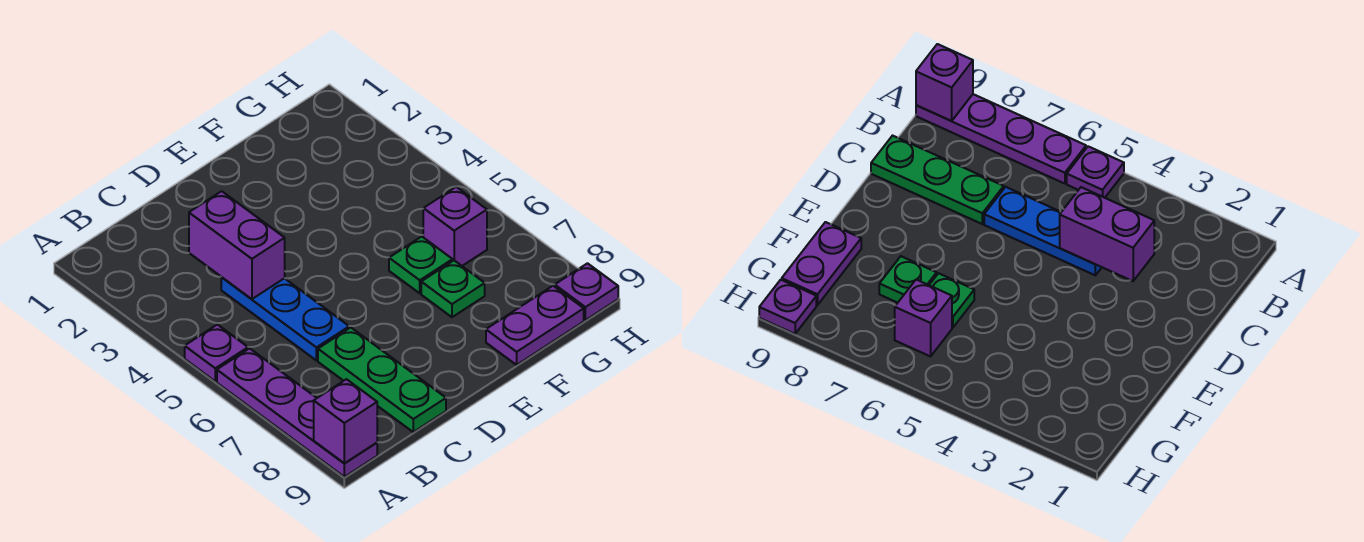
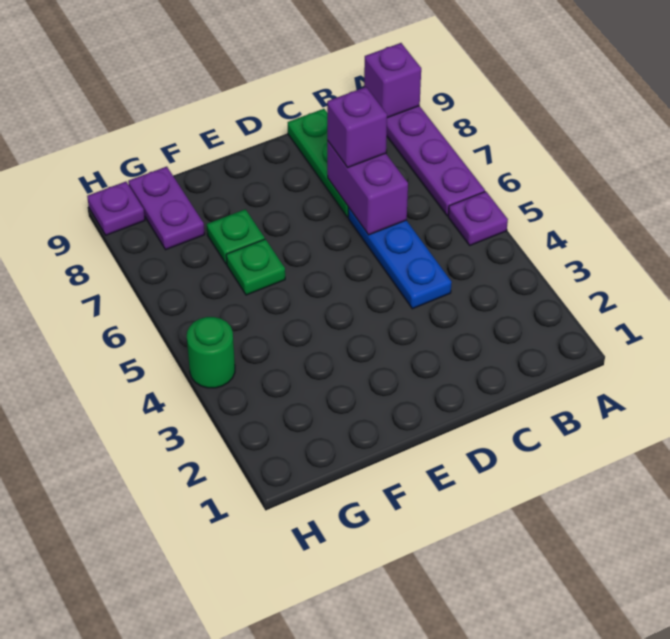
purple brick C3:C4 level 2 -> purple brick C6:C7 level 2
purple plate F9:G9 level 1 -> purple plate G8:G9 level 1
purple brick G6 level 1 -> purple brick C7 level 3
none -> green round brick H4 level 1

